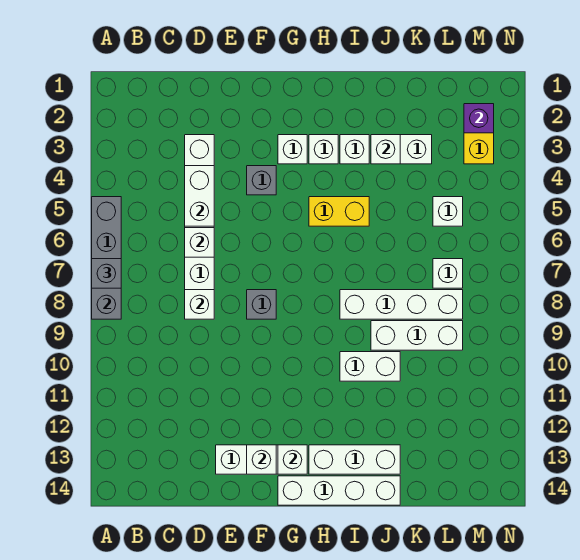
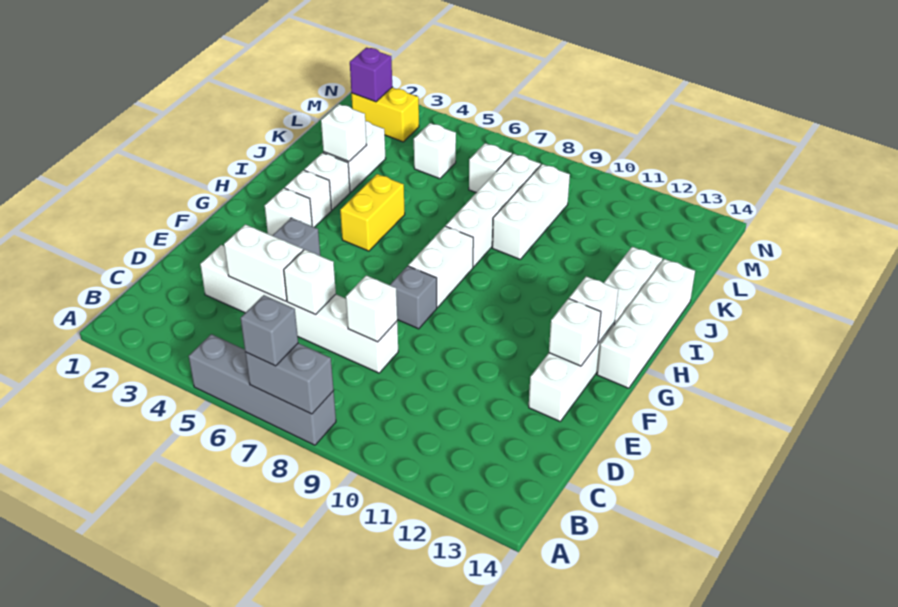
white brick I10:J10 level 1 -> white brick G8:H8 level 1

